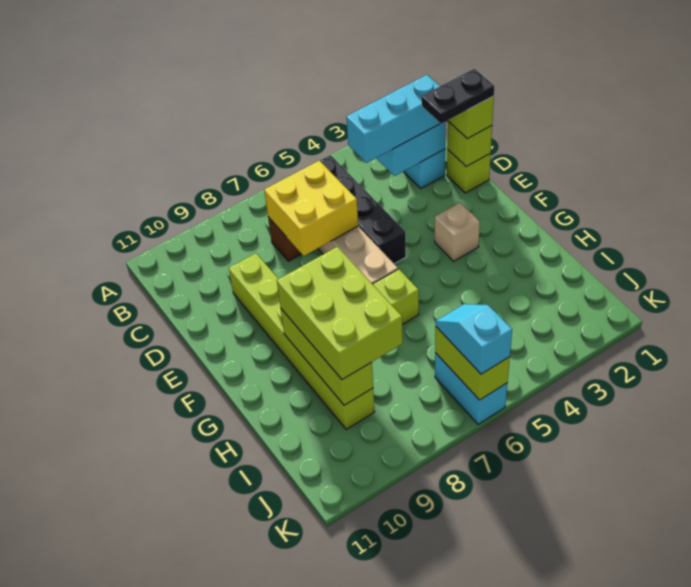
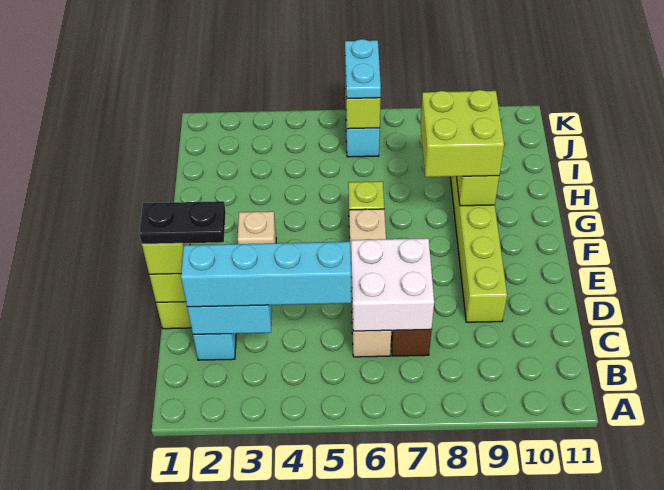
black brick B5:E5 level 1 -> none
cyan brick C2:C4 level 3 -> cyan brick C2:C5 level 3
yellow brick C6:D7 level 2 -> white brick C6:D7 level 2
lime brick G8:I9 level 3 -> lime brick G8:H9 level 3
cyan slope J6:K6 level 3 top K -> cyan plate J6:K6 level 3

